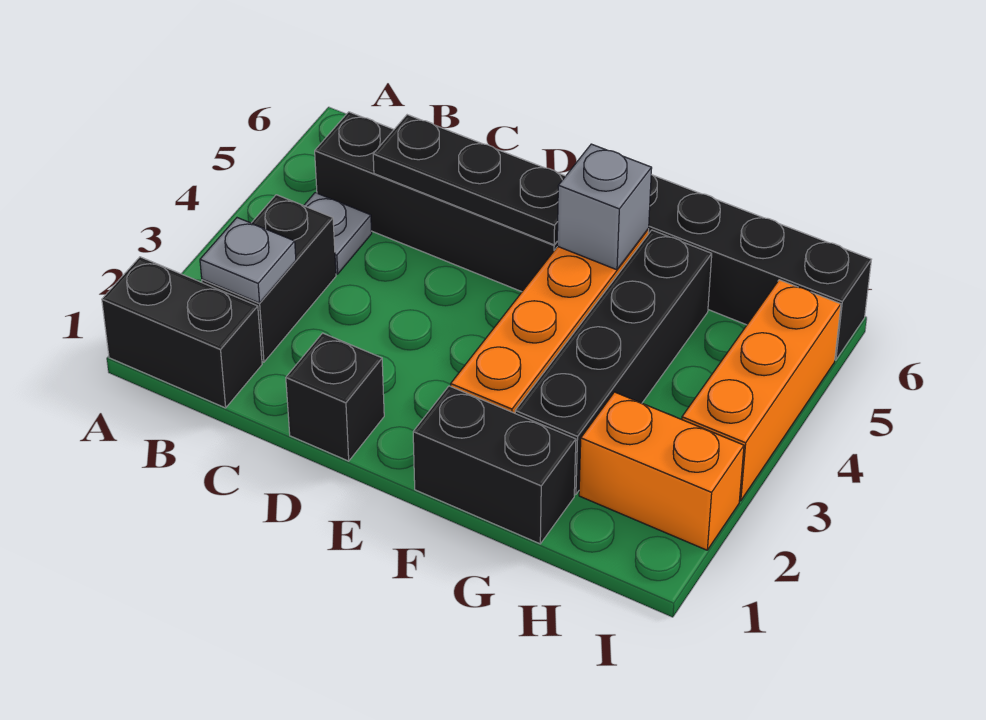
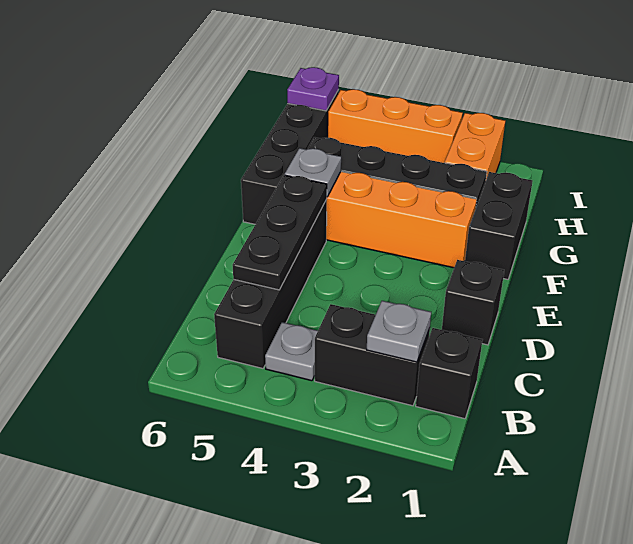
black brick A1:B1 level 1 -> black brick B1 level 1
grey brick F5 level 2 -> grey plate F5 level 2
none -> purple plate I6 level 2

